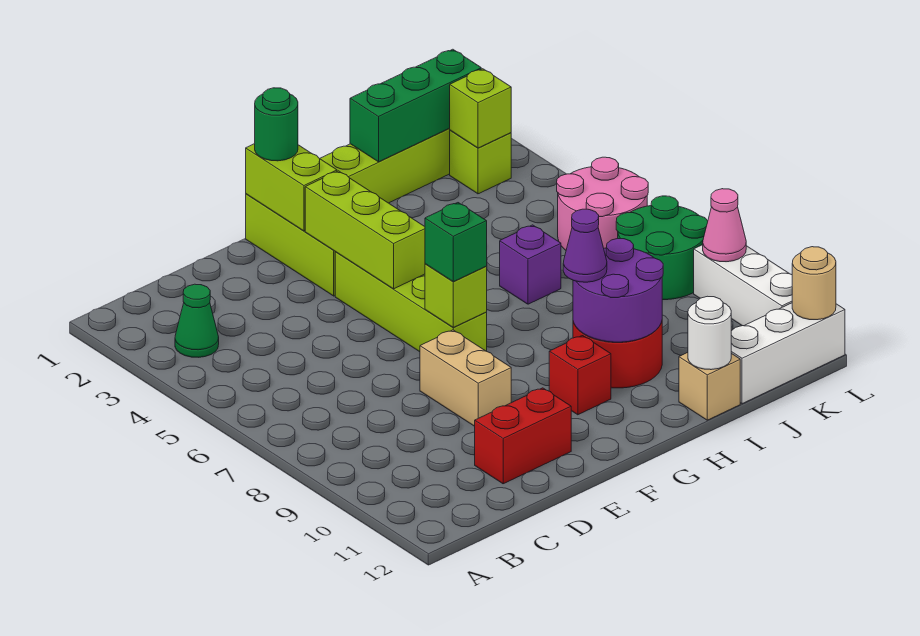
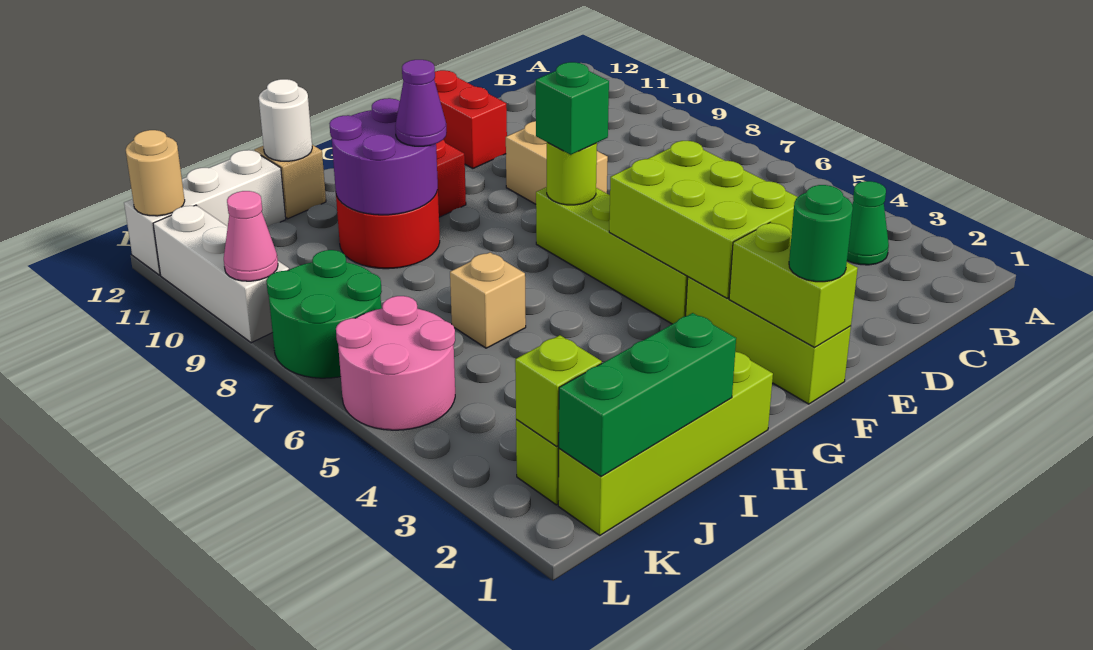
red brick D11:E11 level 1 -> red brick E11:E12 level 1
lime brick F3:F5 level 2 -> lime brick E3:F5 level 2
lime brick F7 level 2 -> lime round brick F7 level 2
purple brick I6 level 1 -> tan brick I6 level 1

